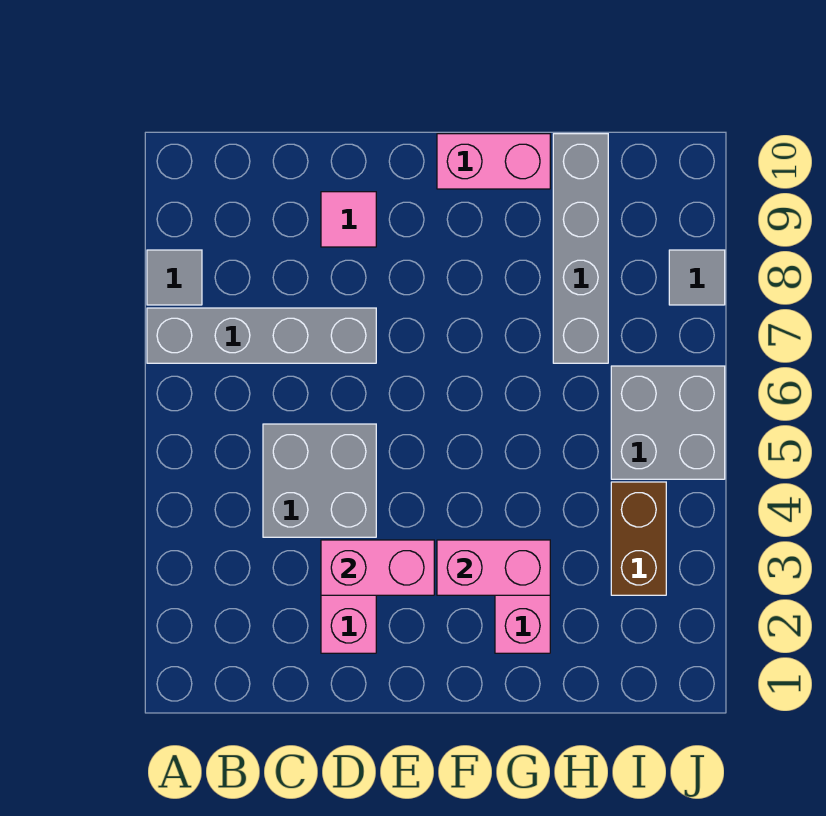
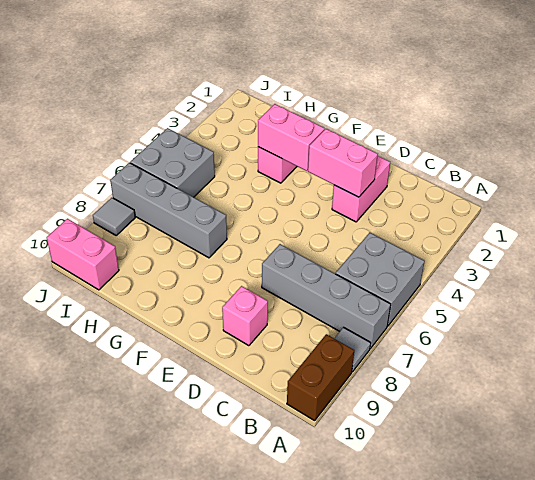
grey brick C4:D5 level 1 -> grey brick A5:B6 level 1
pink tile D9 level 1 -> pink brick D9 level 1
pink brick F10:G10 level 1 -> pink brick I10:J10 level 1
grey brick H7:H10 level 1 -> grey brick G7:J7 level 1
brown brick I3:I4 level 1 -> brown brick A9:A10 level 1

